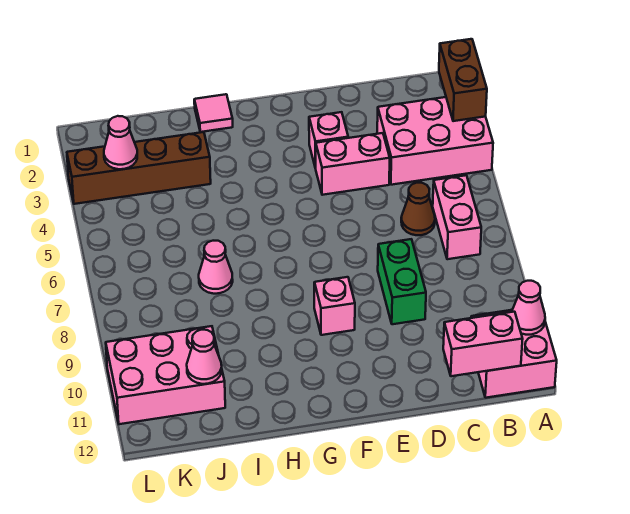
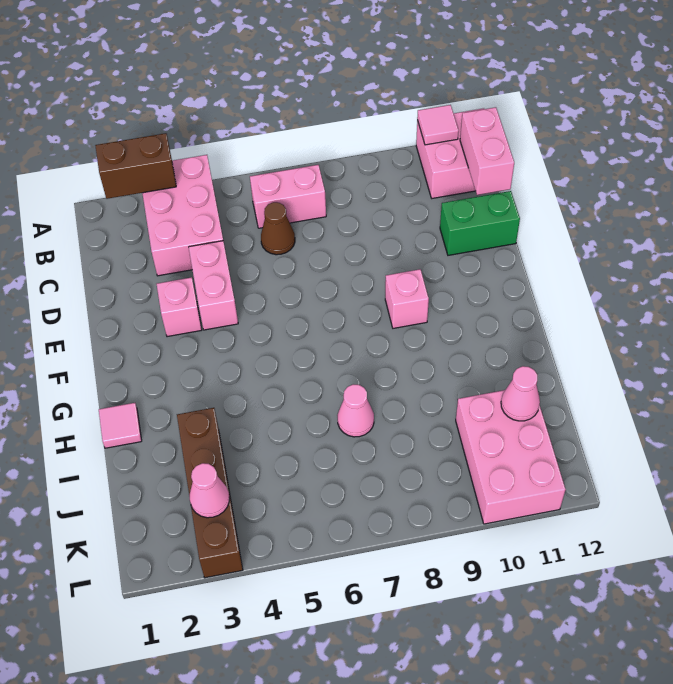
pink cone A11 level 2 -> pink tile A11 level 2
green brick D8:D9 level 1 -> green brick D11:D12 level 1

